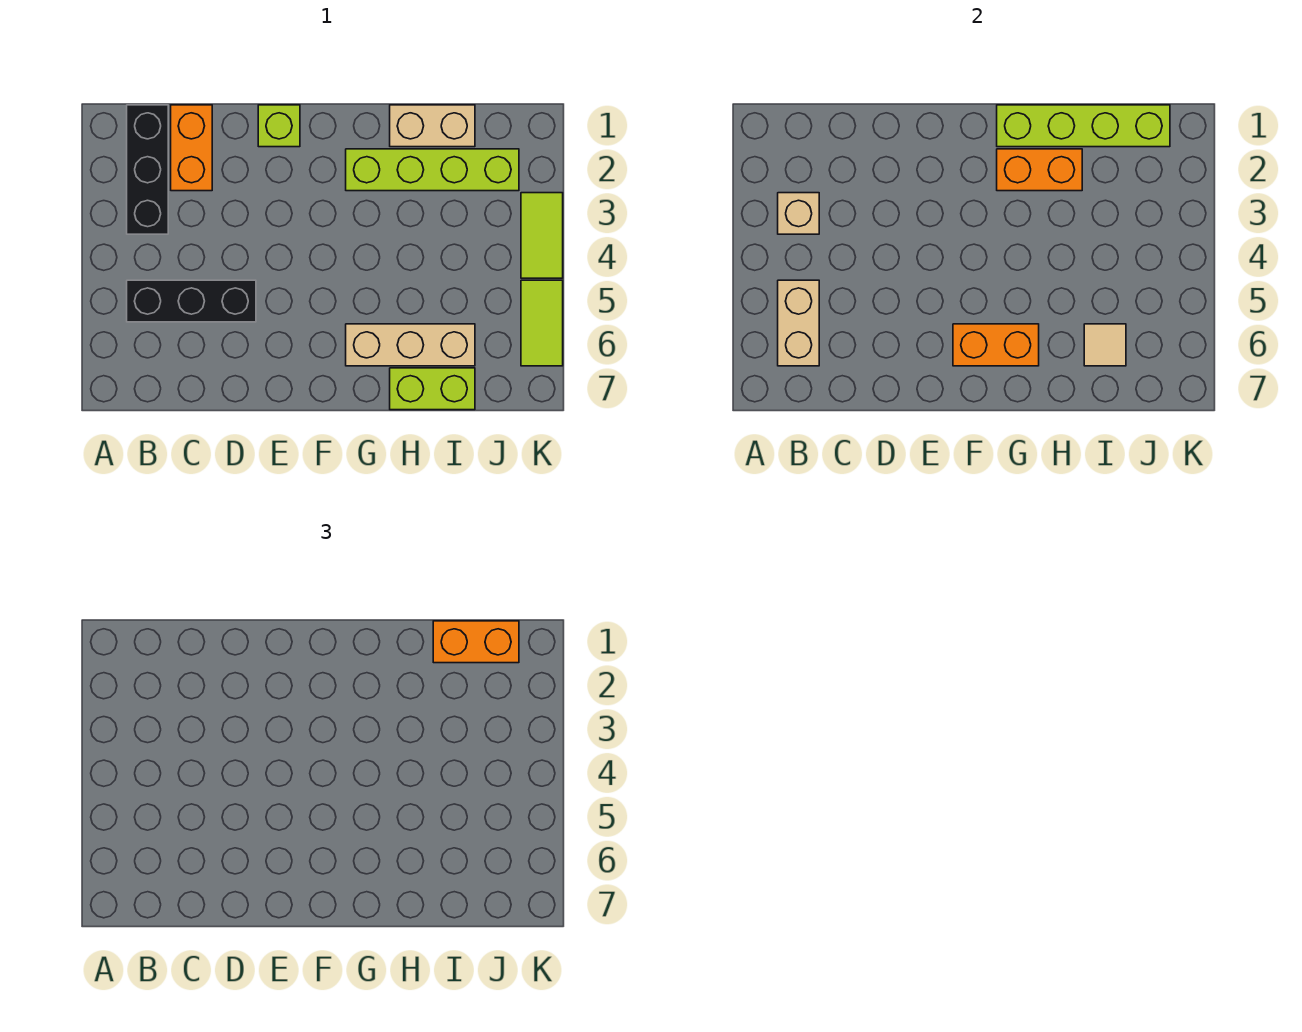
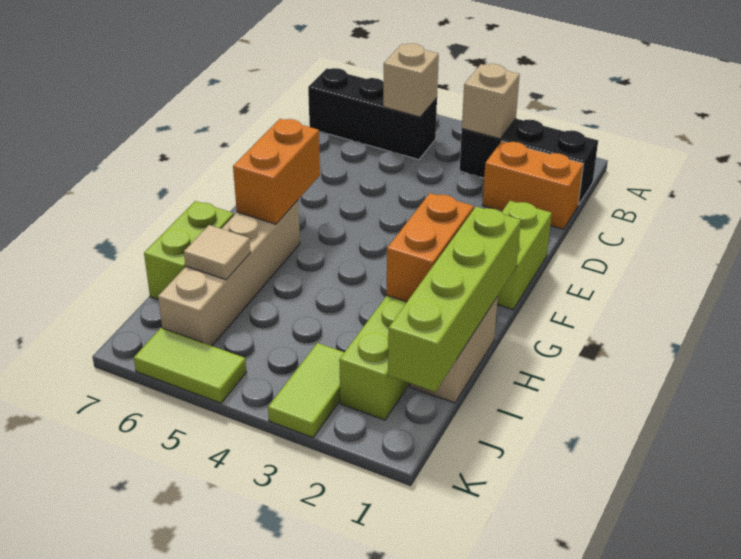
black brick B5:D5 level 1 -> black brick B5:B7 level 1
tan brick B5:B6 level 2 -> tan brick B5 level 2
lime brick E1 level 1 -> lime brick E1:F1 level 1
tan brick G6:I6 level 1 -> tan brick G6:J6 level 1
orange brick I1:J1 level 3 -> none
lime tile K3:K4 level 1 -> lime tile J3:K3 level 1

